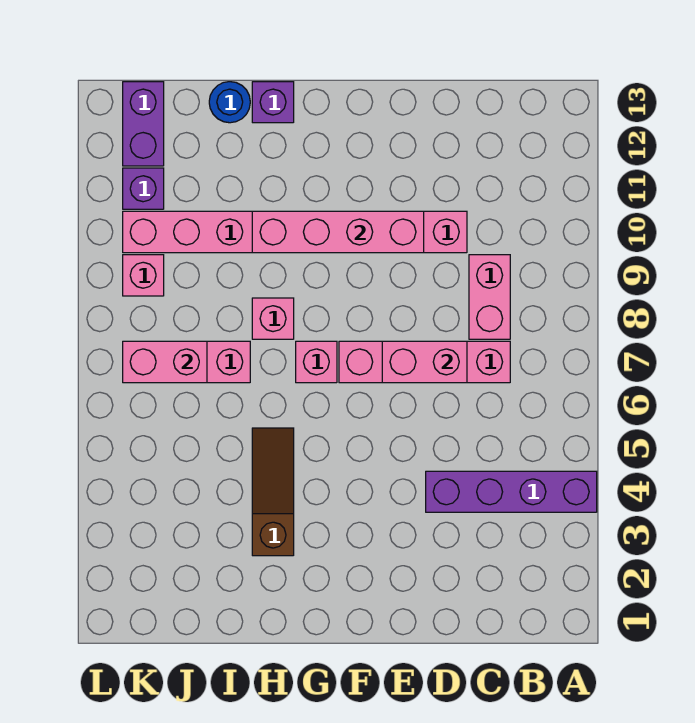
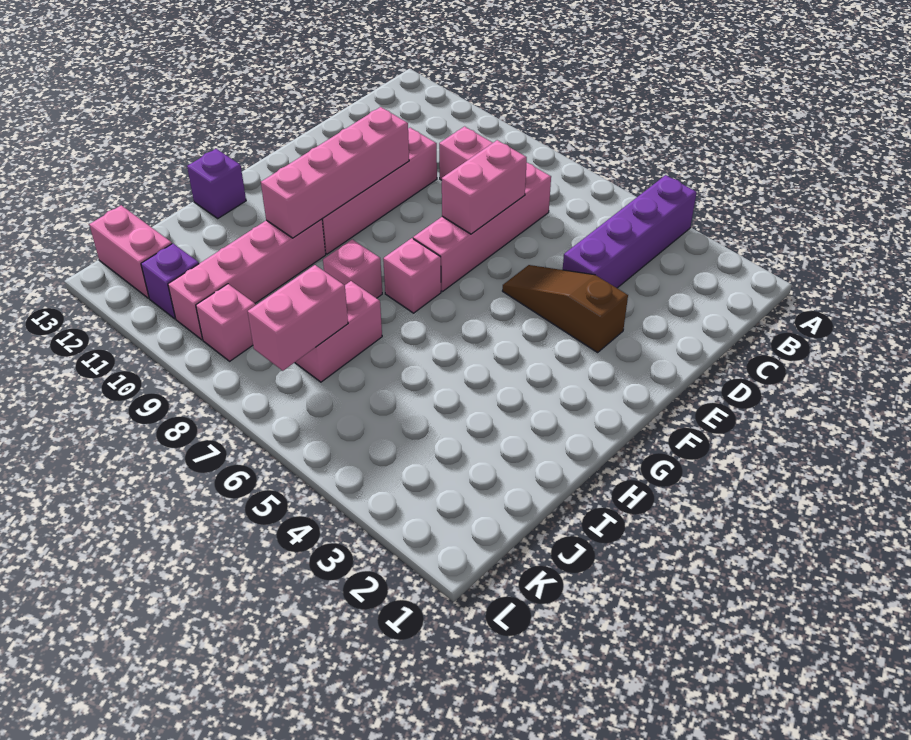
brown slope H3:H5 level 1 top 3 -> brown slope E3:E5 level 1 top 3
blue round brick I13 level 1 -> none
purple brick K12:K13 level 1 -> pink brick K12:K13 level 1

